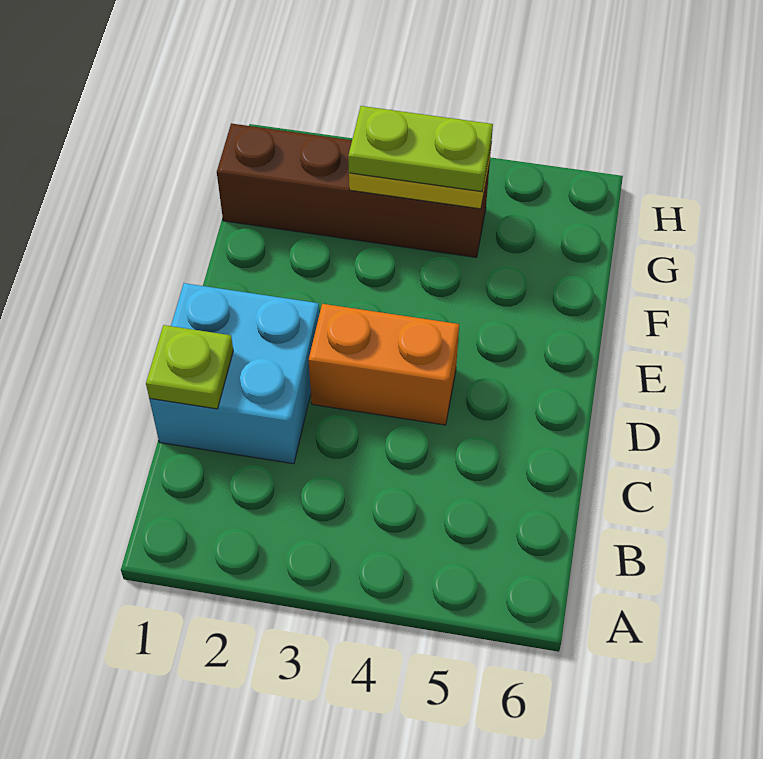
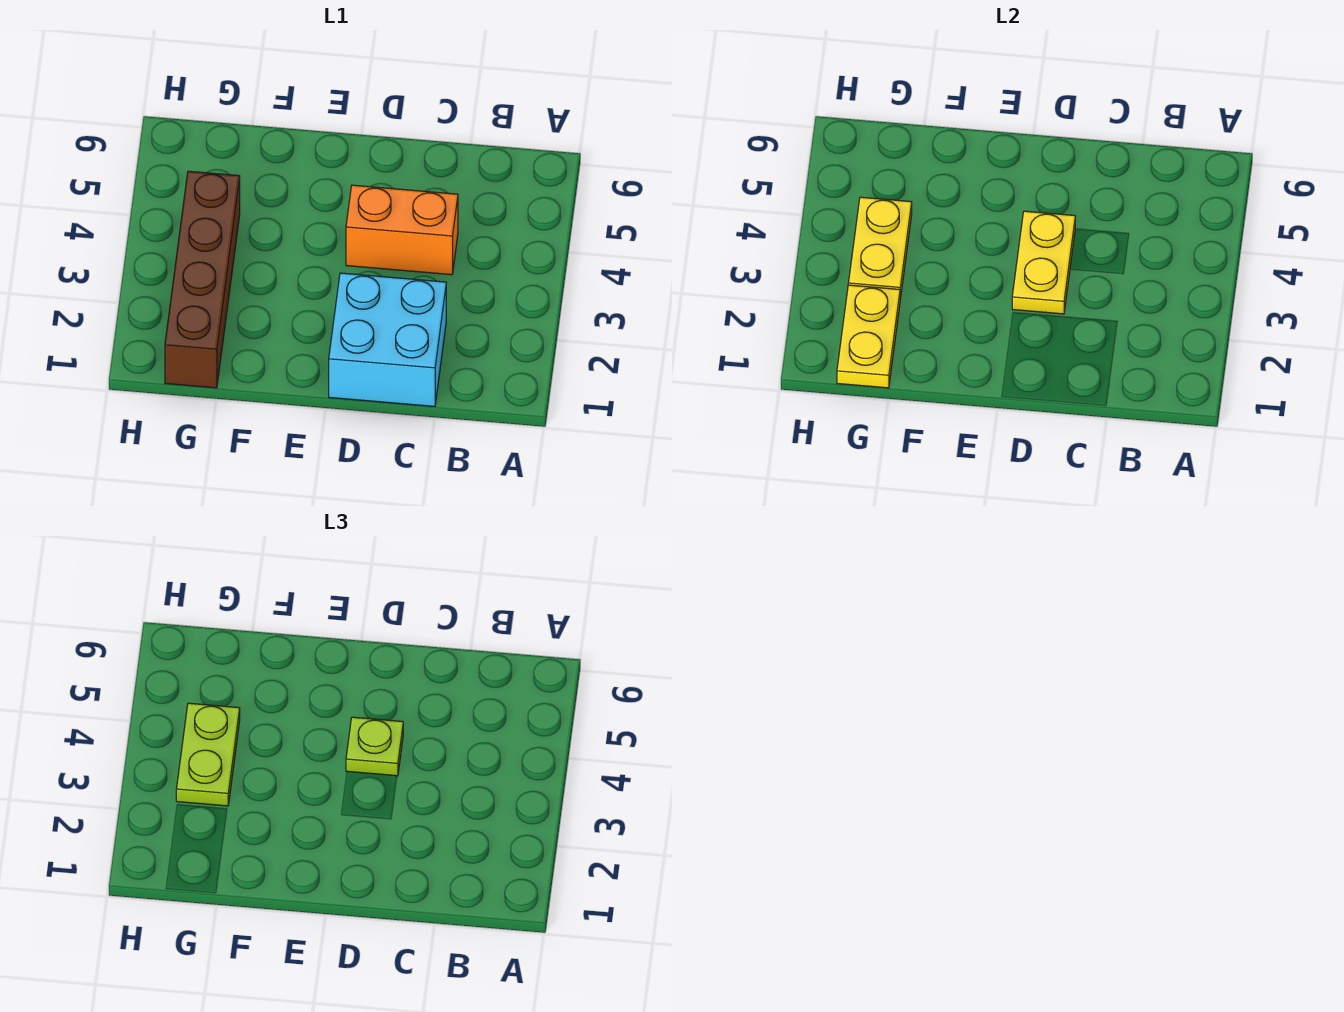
lime plate C1 level 2 -> lime plate D4 level 3
orange brick D3:D4 level 1 -> orange brick C4:D4 level 1
none -> yellow plate D3:D4 level 2
none -> yellow plate G1:G2 level 2

